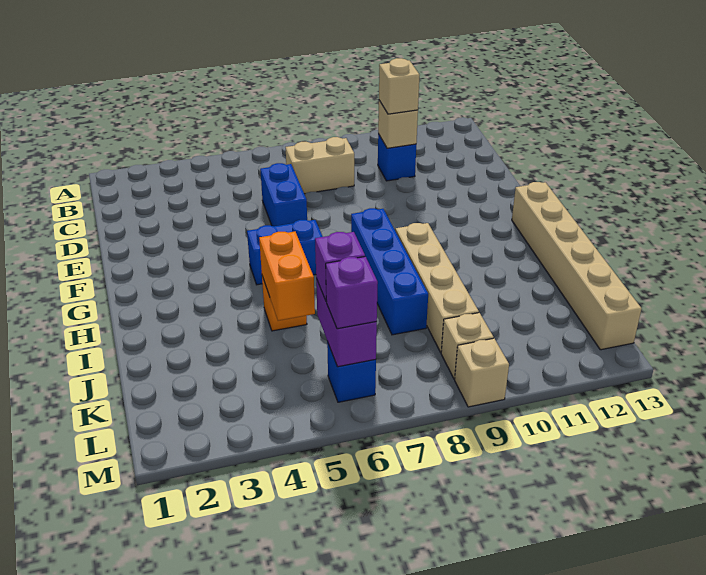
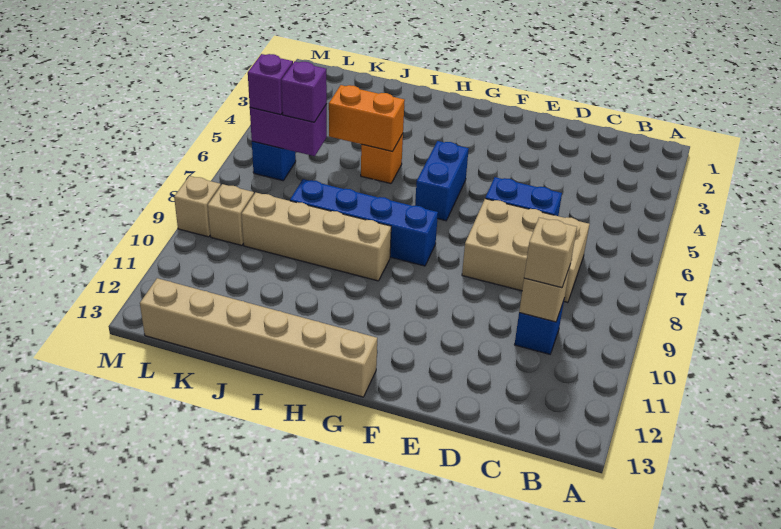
tan brick C7:C8 level 1 -> tan brick C7:E8 level 1

